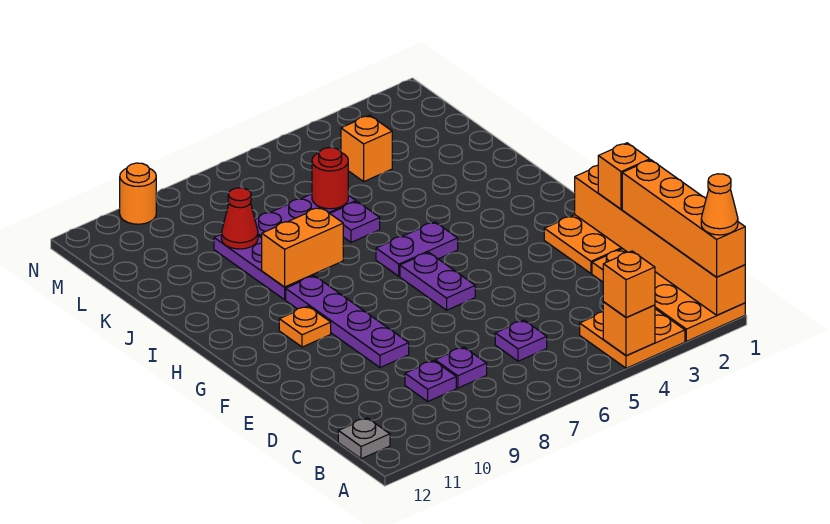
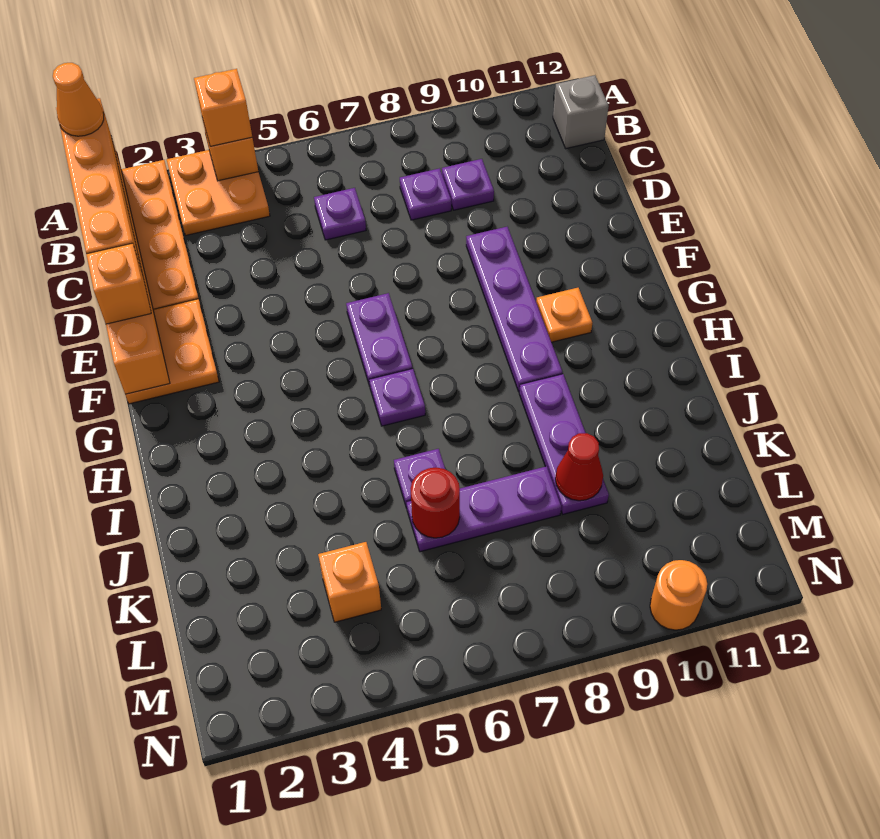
grey plate B12 level 1 -> grey brick B12 level 1
purple plate H5:H6 level 1 -> purple plate H6 level 1
orange brick I8:I9 level 2 -> none

